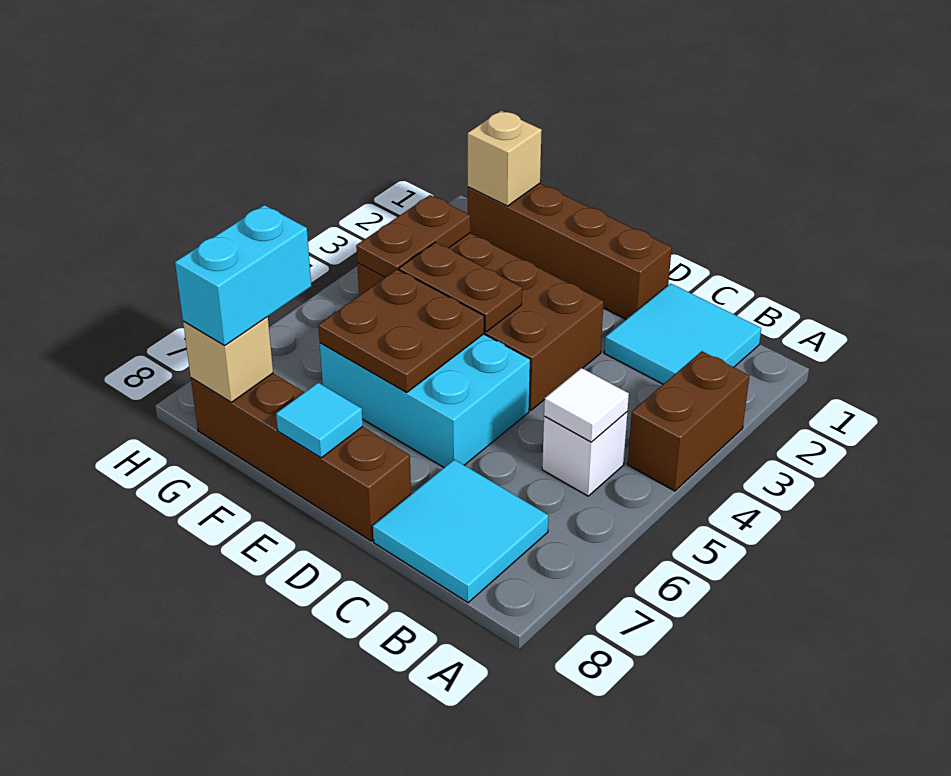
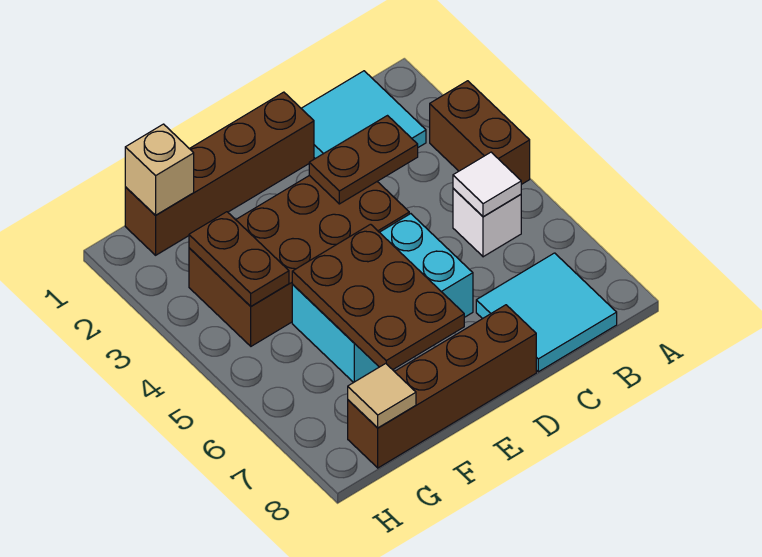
brown plate E4:F4 level 2 -> brown plate C3:D3 level 2
brown plate E5:F6 level 2 -> brown plate E5:F7 level 2
cyan tile E8 level 2 -> none
cyan brick G7:G8 level 3 -> none
tan brick G8 level 2 -> tan tile G8 level 2

